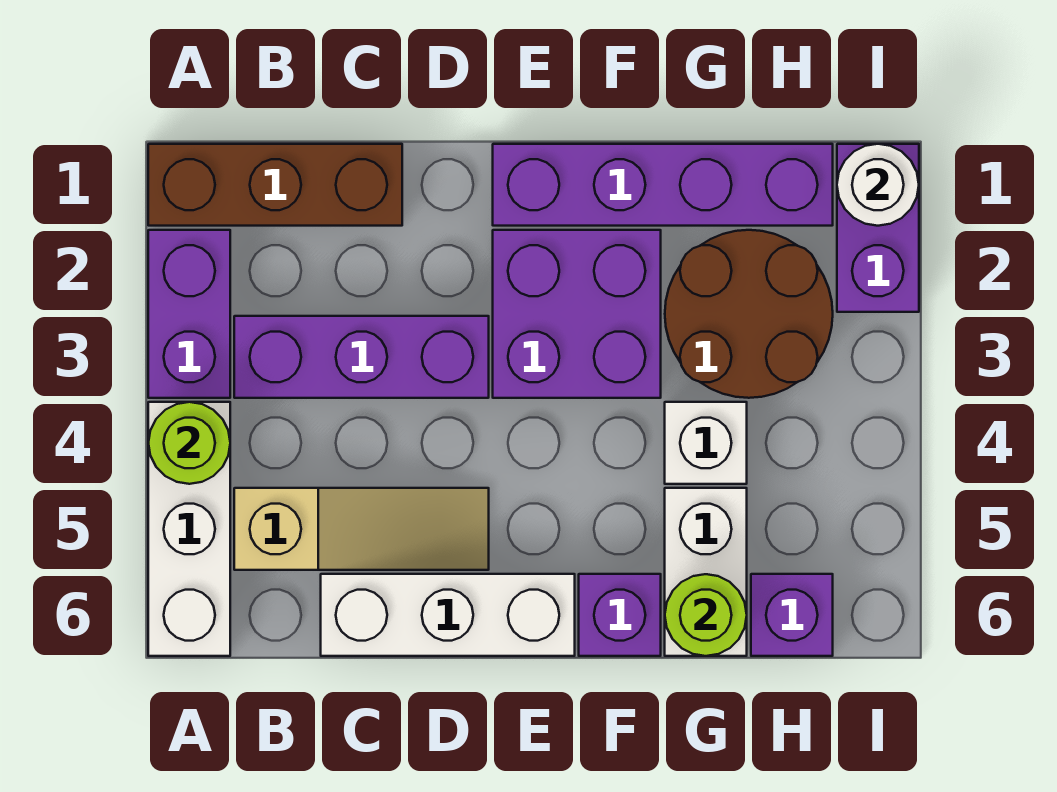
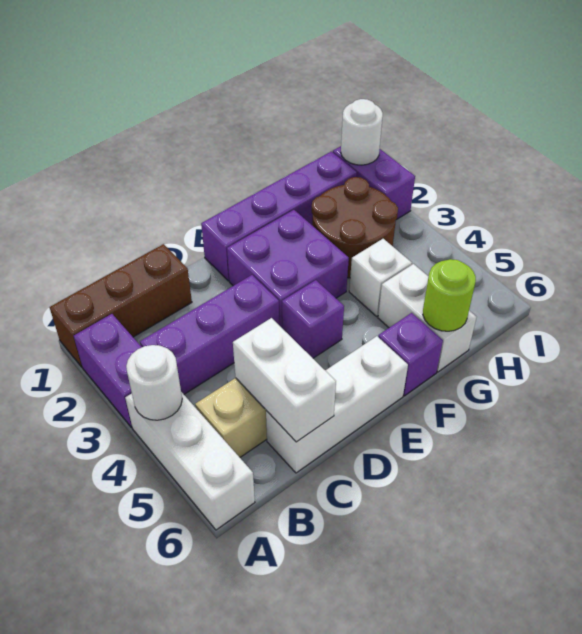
lime round brick A4 level 2 -> white round brick A4 level 2
none -> white brick C5:C6 level 2
purple brick H6 level 1 -> purple brick E4 level 1

